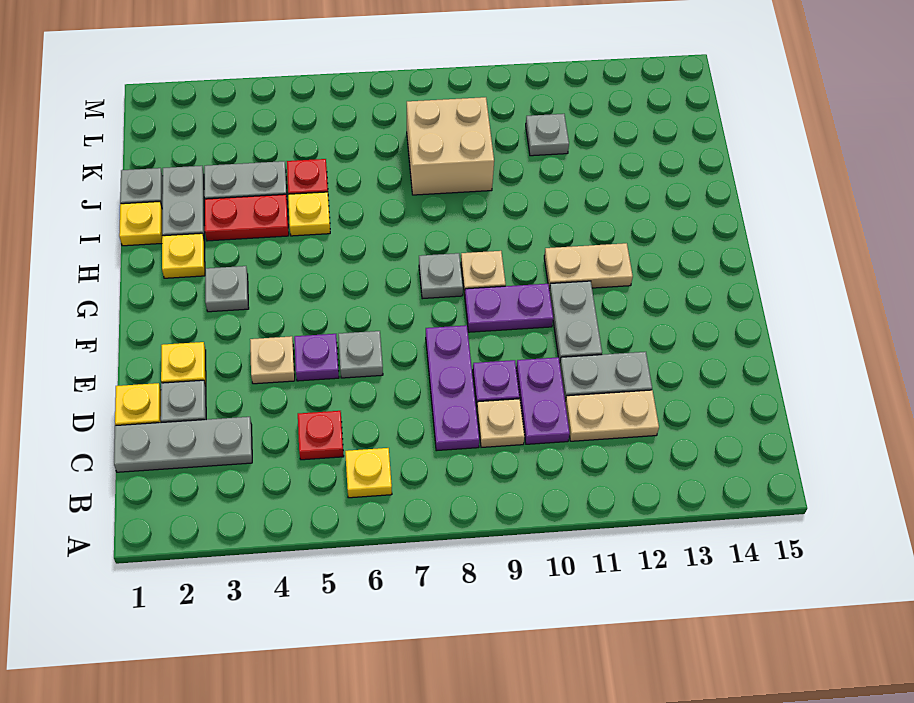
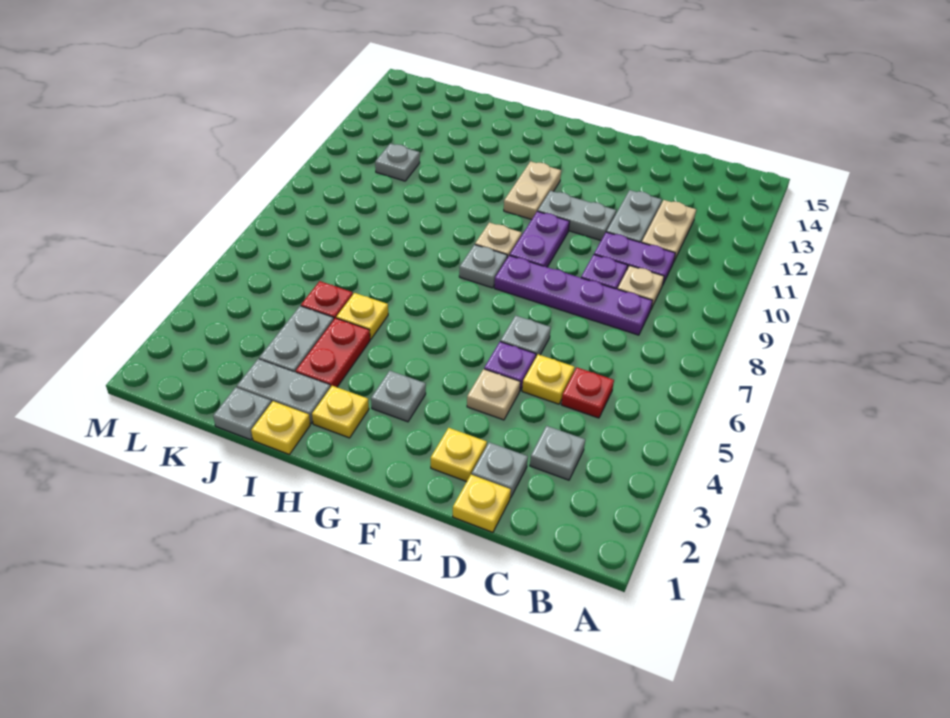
yellow plate B6 level 1 -> yellow plate D5 level 1
grey plate C1:C3 level 1 -> grey plate C3 level 1
purple plate C8:E8 level 1 -> purple plate C8:F8 level 1
tan brick J8:K9 level 1 -> none

